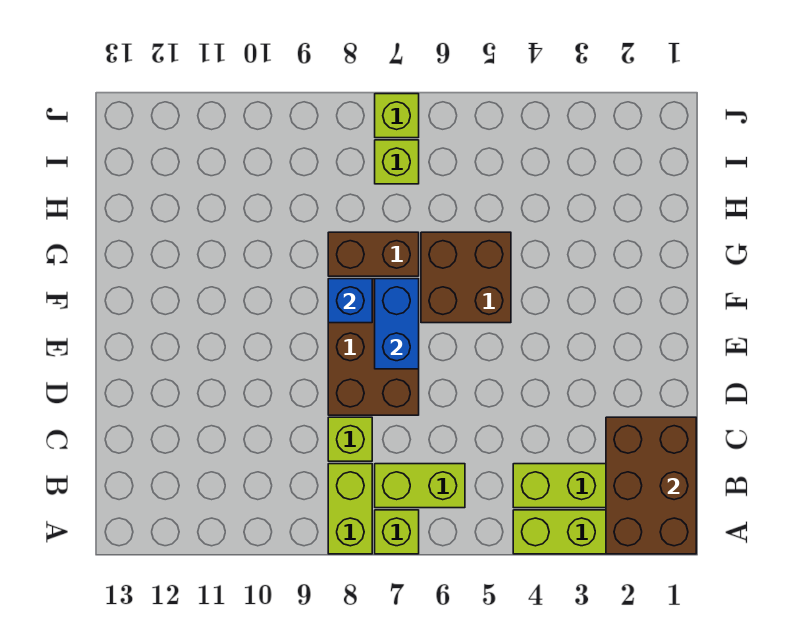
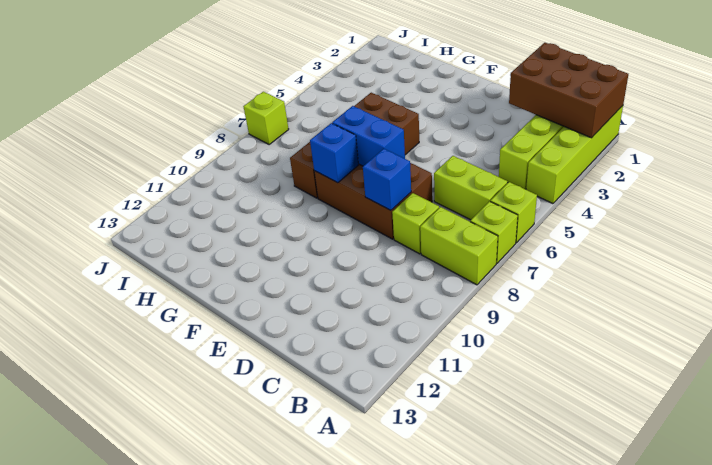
lime brick B6:B7 level 1 -> lime brick B6:C6 level 1
none -> blue brick D8 level 2
lime brick I7 level 1 -> lime brick A6 level 1

